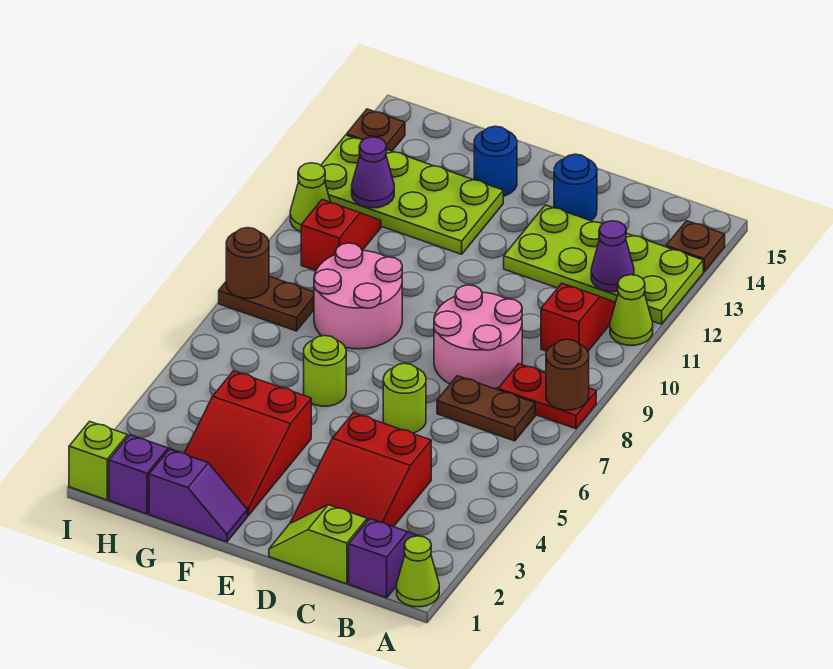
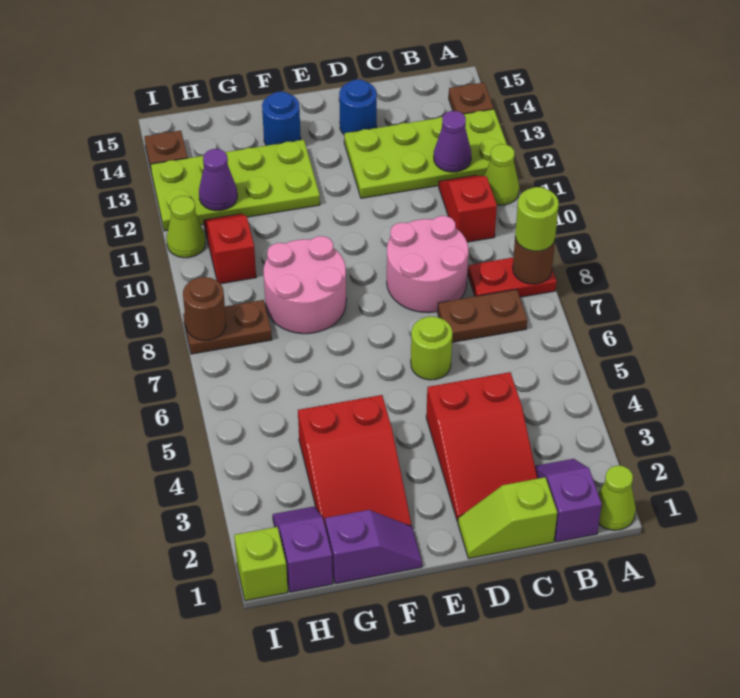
lime round brick F6 level 1 -> lime round brick A8 level 3

